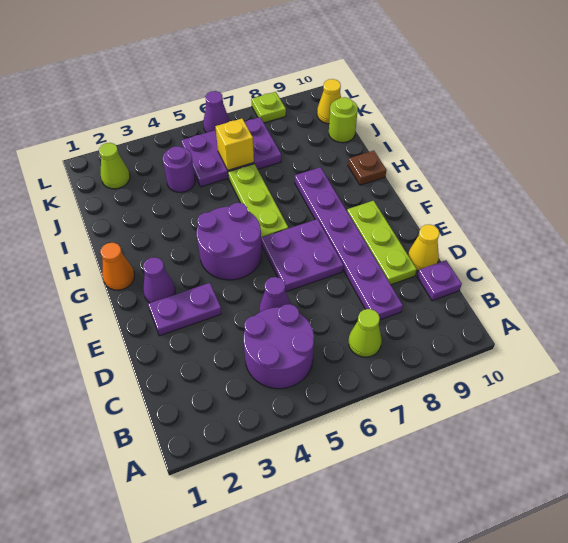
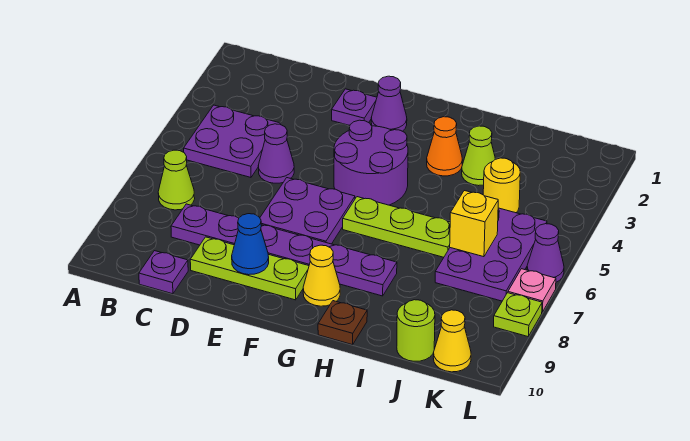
purple round brick B4:C5 level 1 -> purple plate B4:C5 level 1
yellow cone D10 level 1 -> yellow cone G9 level 1
purple plate E2:E3 level 1 -> purple plate E2 level 1
none -> blue cone E9 level 2
orange cone G1 level 1 -> orange cone H3 level 1
purple round brick J4 level 1 -> yellow round brick J4 level 1
lime cone K2 level 1 -> lime cone I3 level 1
none -> pink plate L7 level 1

